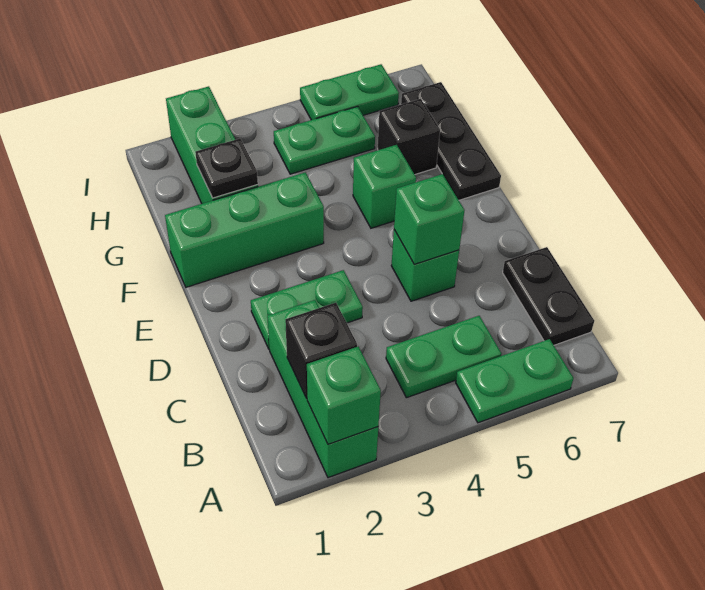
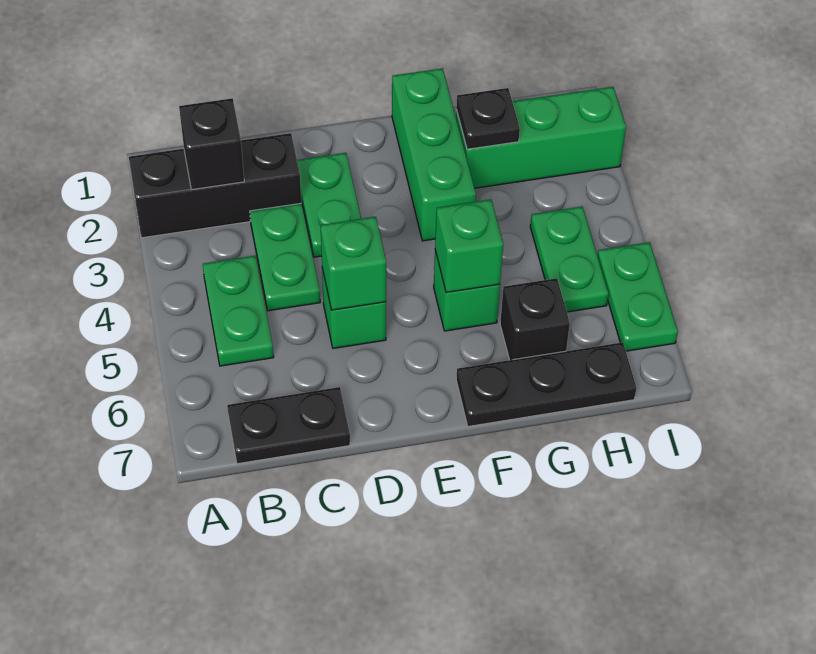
green brick A2:C2 level 1 -> black brick A2:C2 level 1
green brick A2 level 2 -> green brick F5 level 2
green plate A5:A6 level 1 -> green plate C3:C4 level 1

